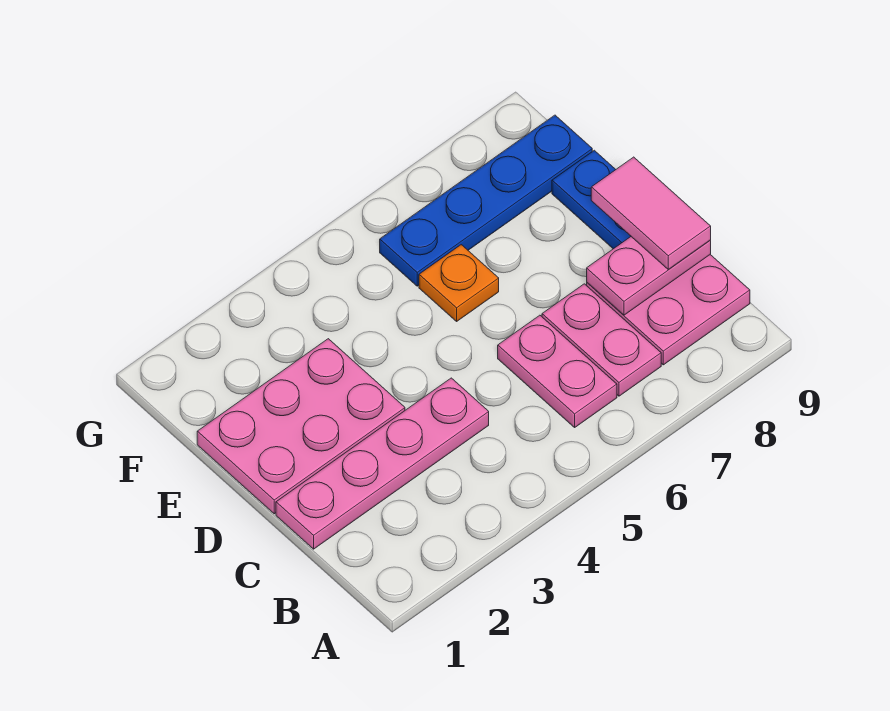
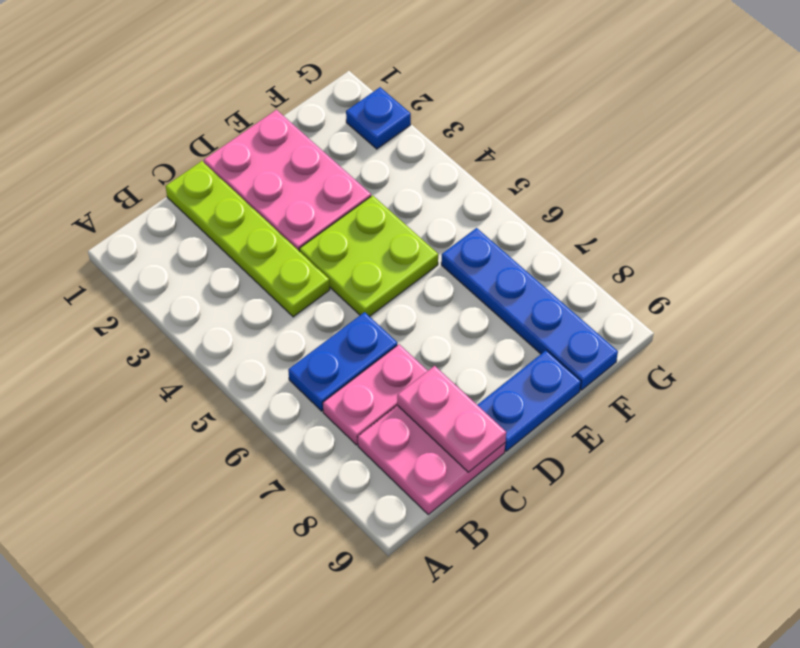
pink plate B6:C6 level 1 -> blue plate B6:C6 level 1
pink plate C1:C4 level 1 -> lime plate C1:C4 level 1
pink tile C9:D9 level 3 -> none
none -> lime plate D4:E5 level 1
orange plate E6 level 1 -> none
none -> blue plate G2 level 1

